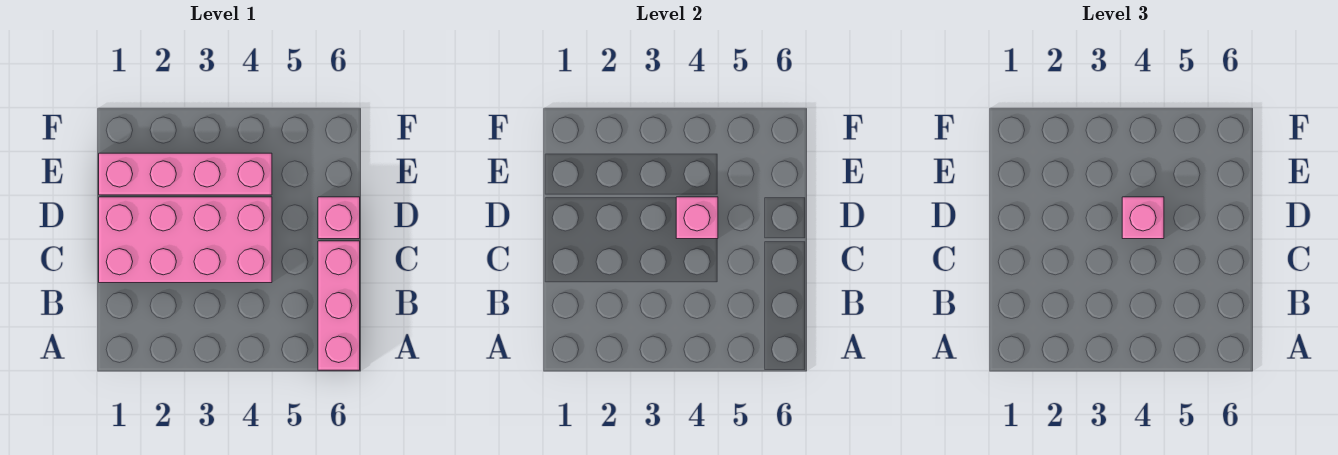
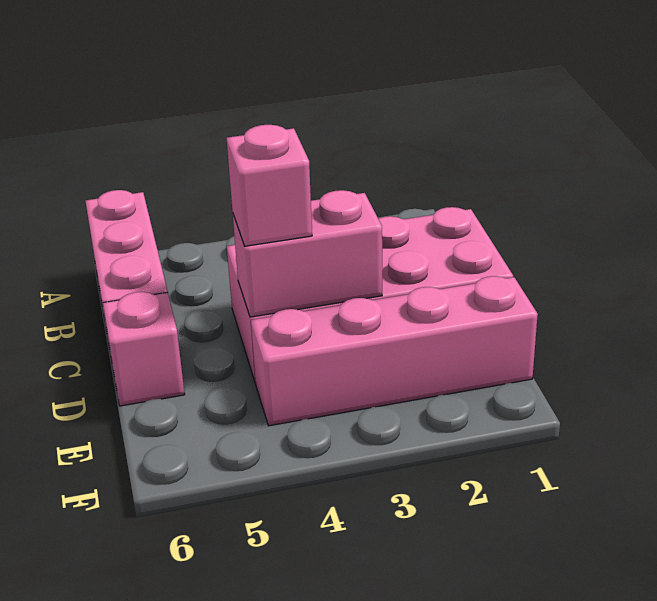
pink brick D4 level 2 -> pink brick D3:D4 level 2

